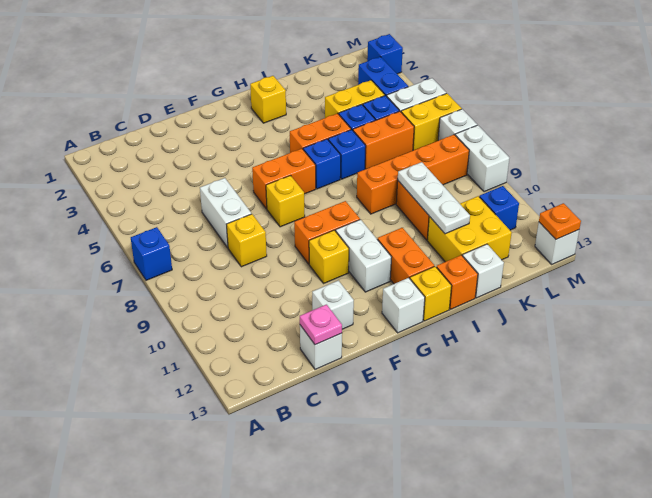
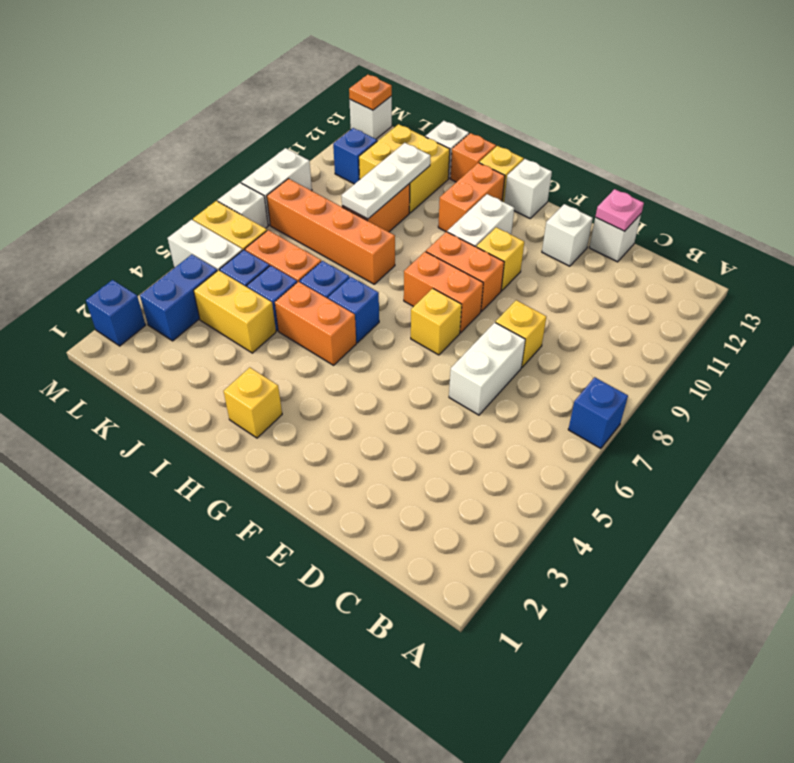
orange brick F6:G6 level 1 -> orange brick F8:G8 level 1

